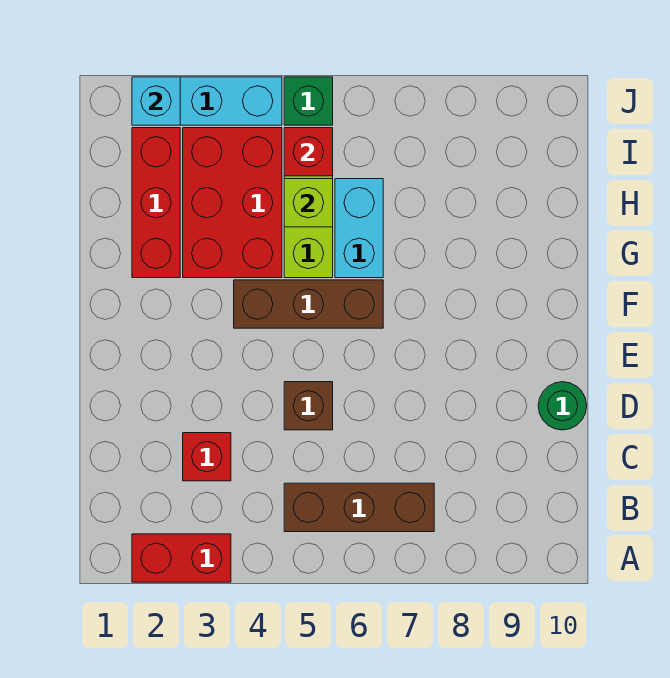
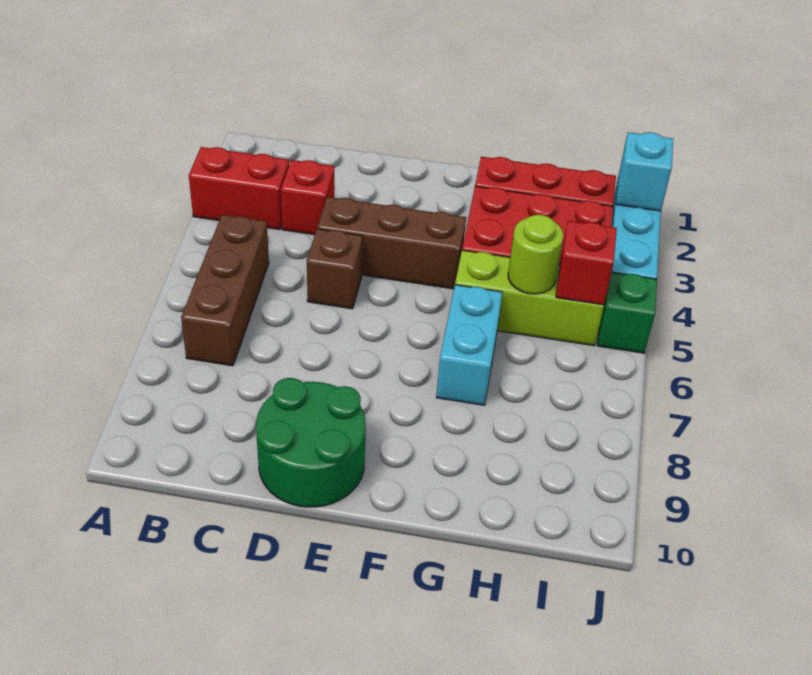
red brick A2:A3 level 1 -> red brick A3:B3 level 1
green round brick D10 level 1 -> green round brick D9:E10 level 1
brown brick F4:F6 level 1 -> brown brick D4:F4 level 1
cyan brick G6:H6 level 1 -> cyan brick G6:G7 level 1
lime brick H5 level 2 -> lime round brick H5 level 2

